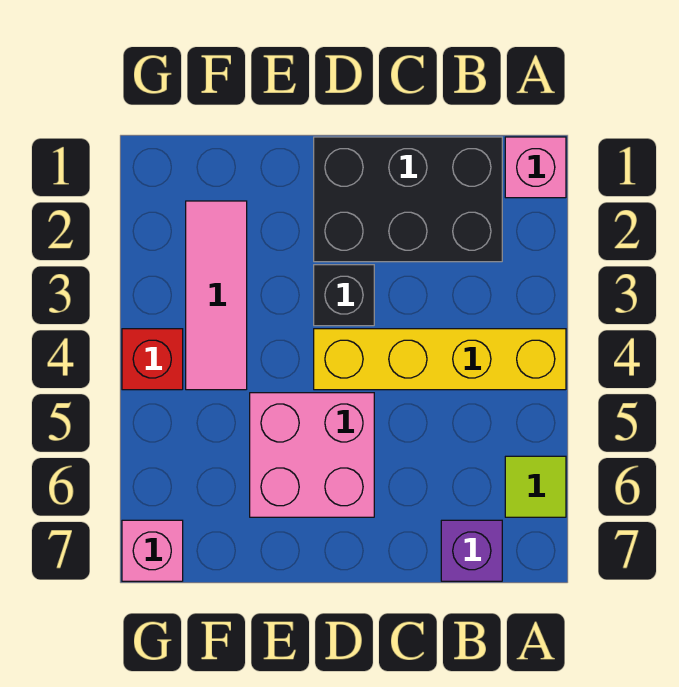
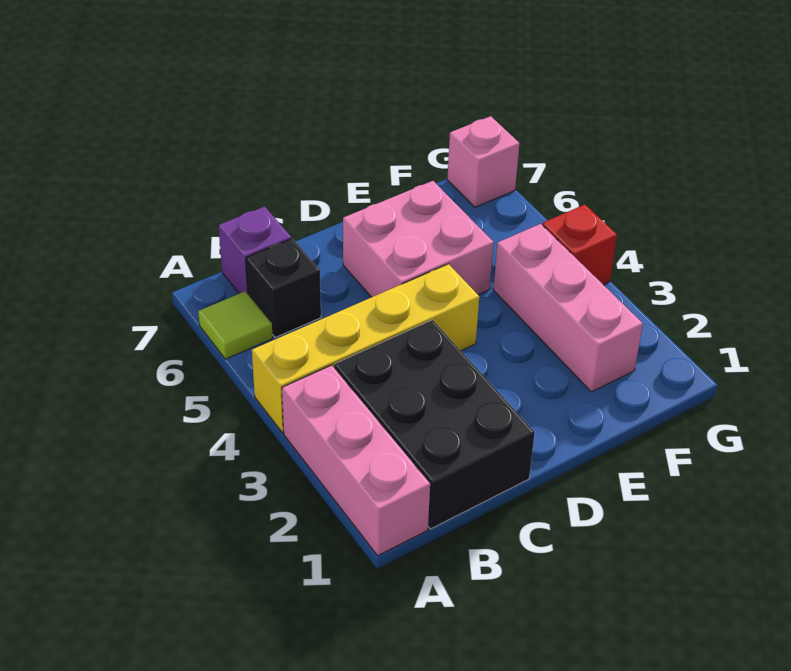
pink brick A1 level 1 -> pink brick A1:A3 level 1
black brick B1:D2 level 1 -> black brick B1:C3 level 1
black brick D3 level 1 -> black brick B6 level 1
pink tile F2:F4 level 1 -> pink brick F2:F4 level 1

